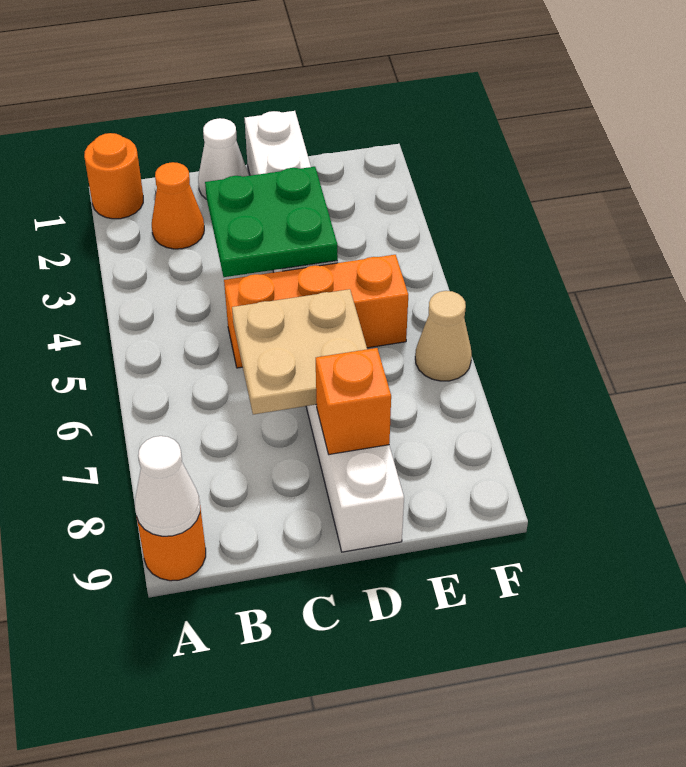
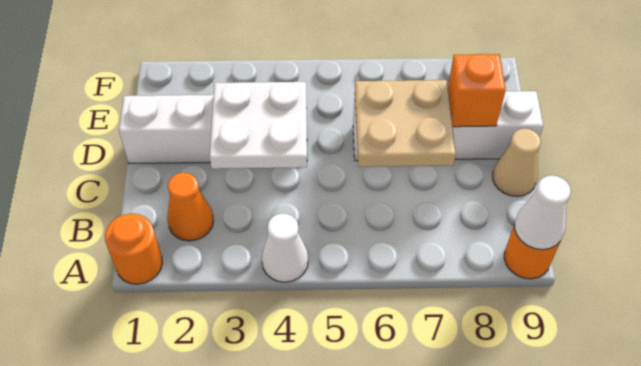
white cone C1 level 1 -> white cone A4 level 1
green plate C3:D4 level 2 -> white plate C3:D4 level 2
orange brick C5:E5 level 1 -> none
tan cone F6 level 1 -> tan cone C9 level 1

